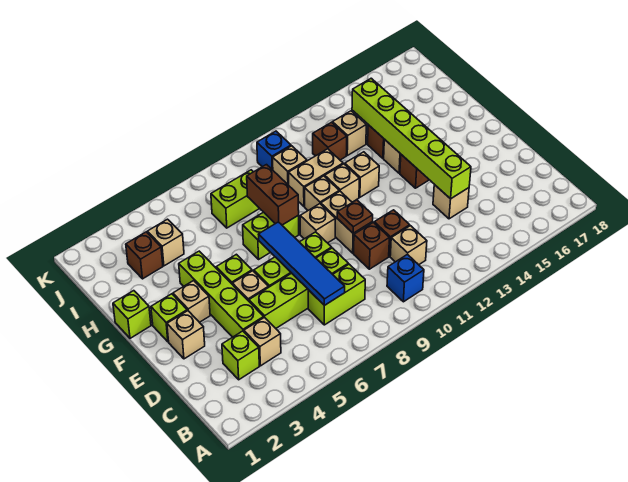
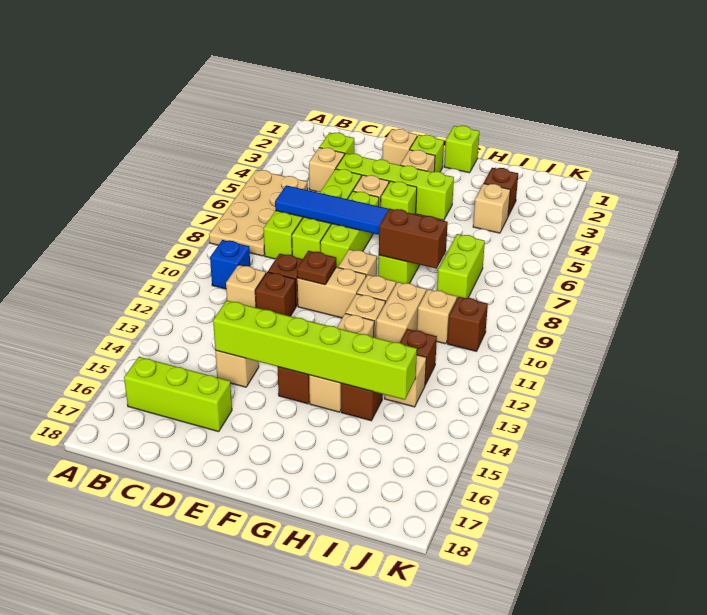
none -> tan plate A5:B8 level 1
none -> lime brick B16:D16 level 1
blue brick J10 level 1 -> brown brick J10 level 1

